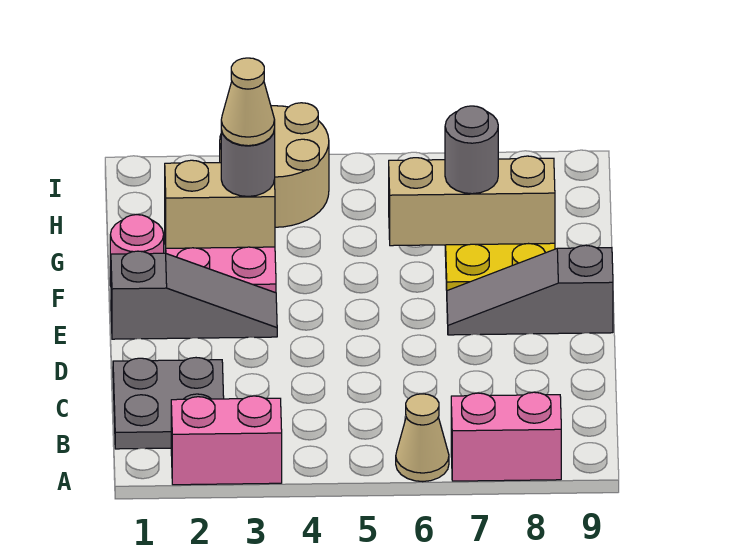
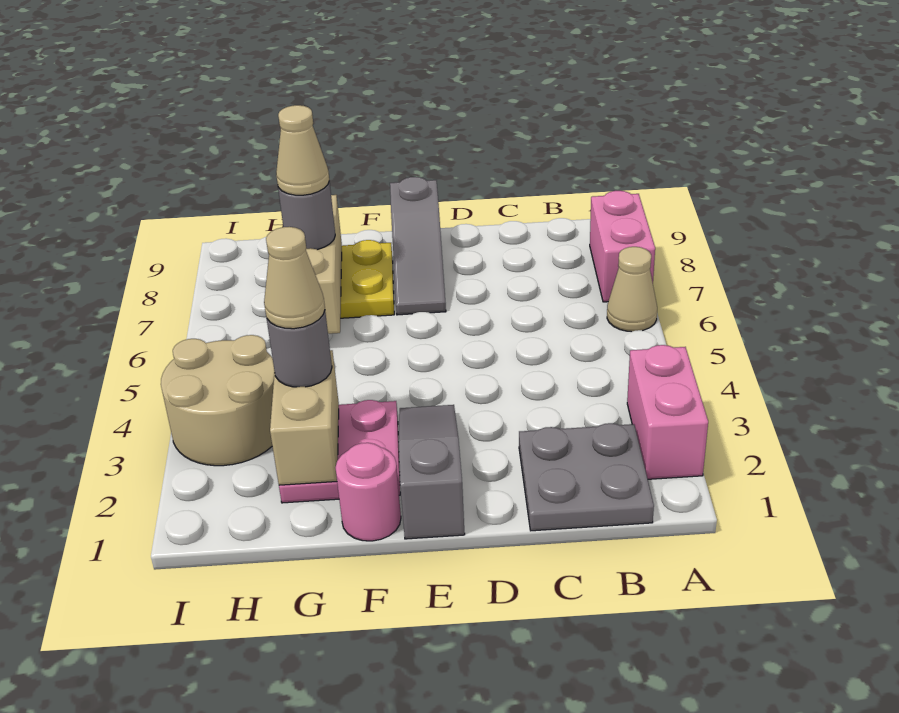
none -> tan cone G7 level 4

